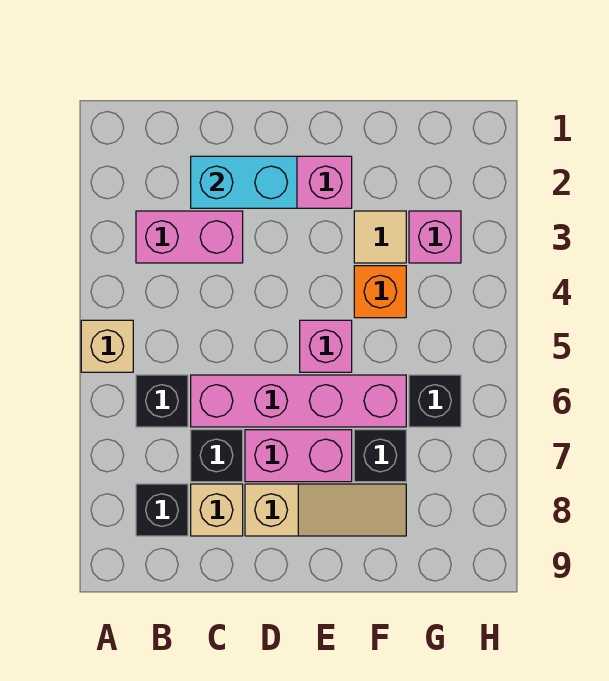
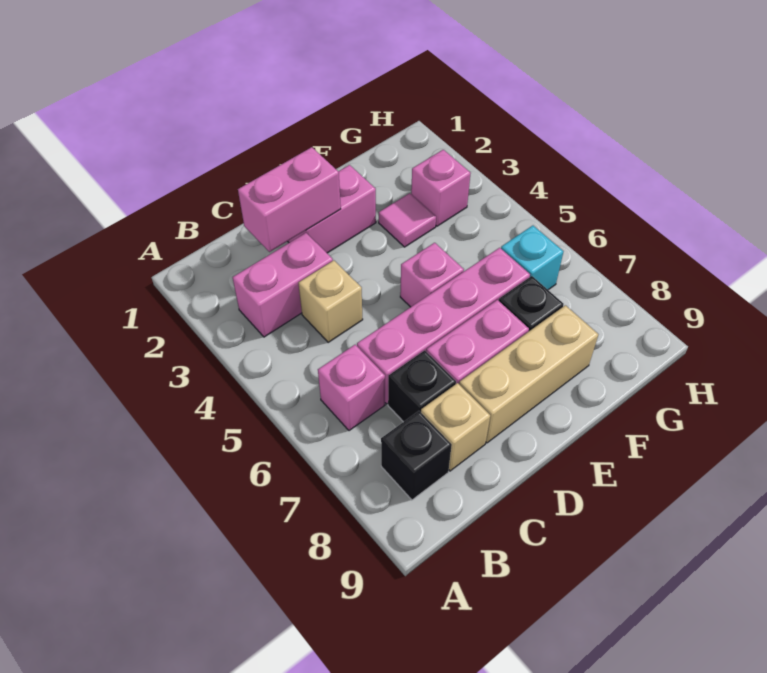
tan brick A5 level 1 -> tan brick C4 level 1
black brick B6 level 1 -> pink brick B6 level 1
cyan brick C2:D2 level 2 -> pink brick C2:D2 level 2
tan slope D8:F8 level 1 top D -> tan brick D8:F8 level 1
tan tile F3 level 1 -> pink tile F3 level 1
orange brick F4 level 1 -> none
black brick G6 level 1 -> cyan brick G6 level 1

